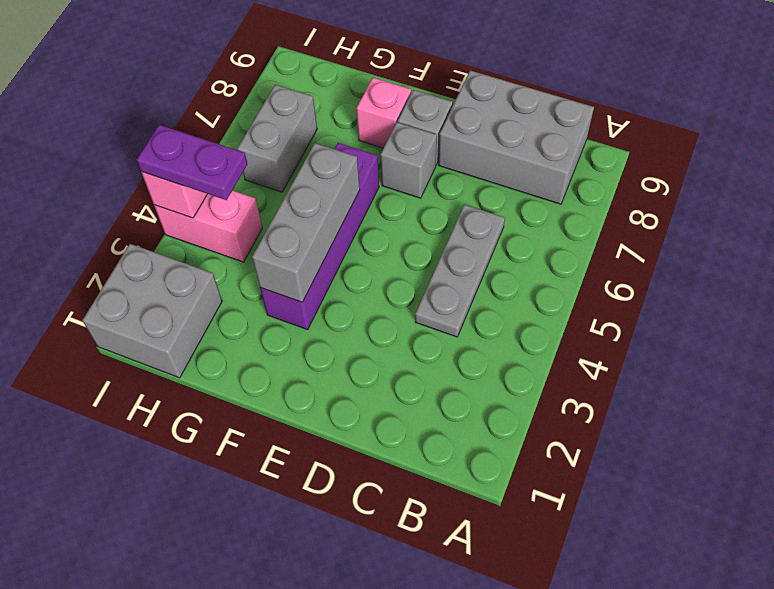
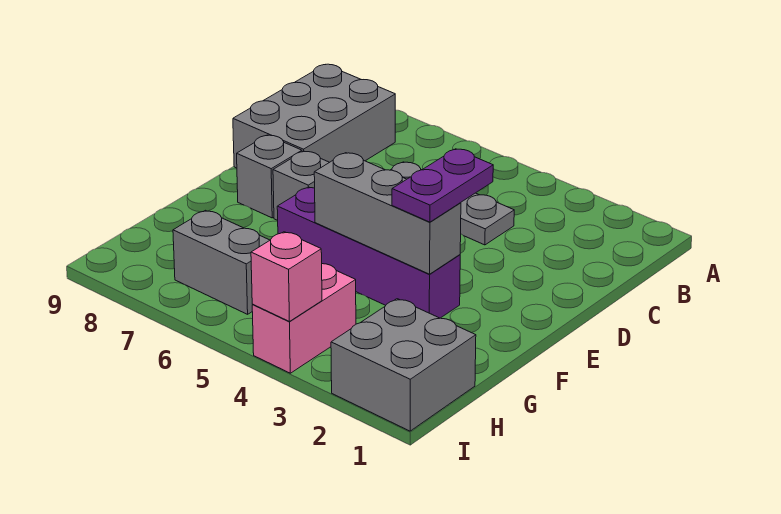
pink brick F8 level 1 -> none
purple plate H4:I4 level 3 -> purple plate E3:F3 level 3

